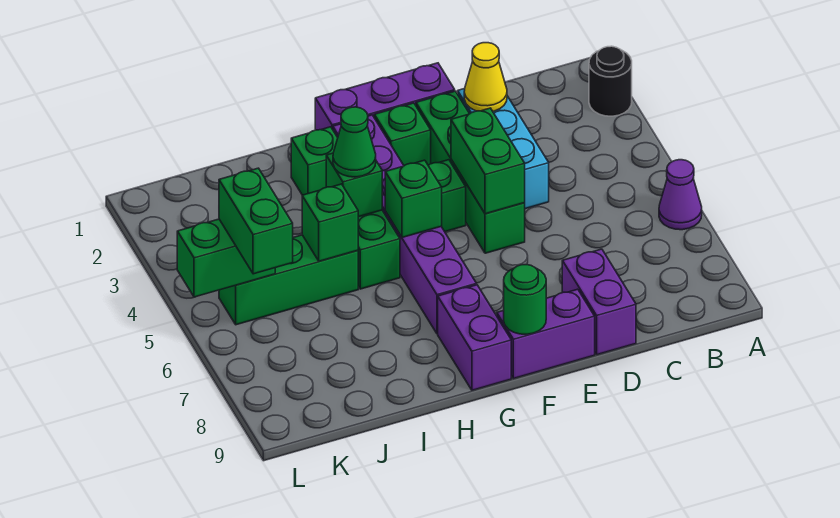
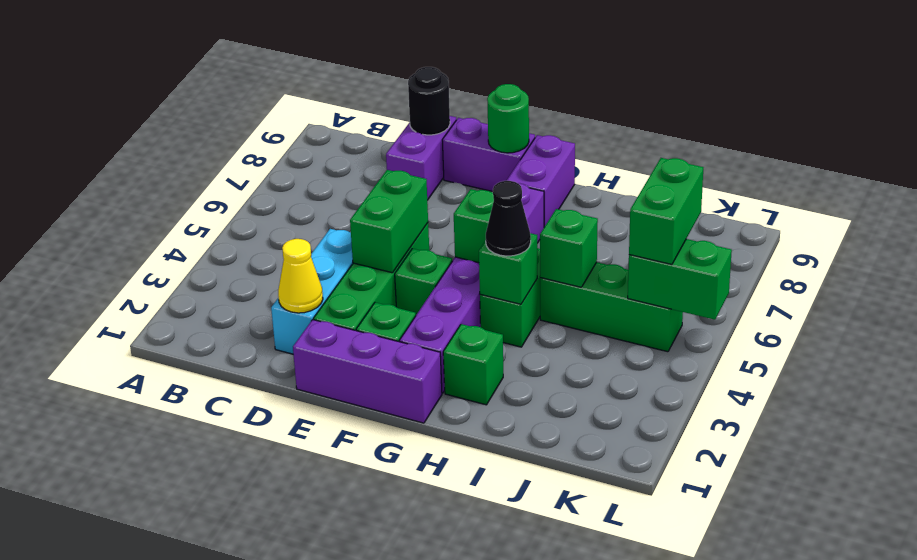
black round brick A2 level 1 -> black round brick D9 level 2
purple cone A6 level 1 -> none
green cone H4 level 3 -> black cone H4 level 3

